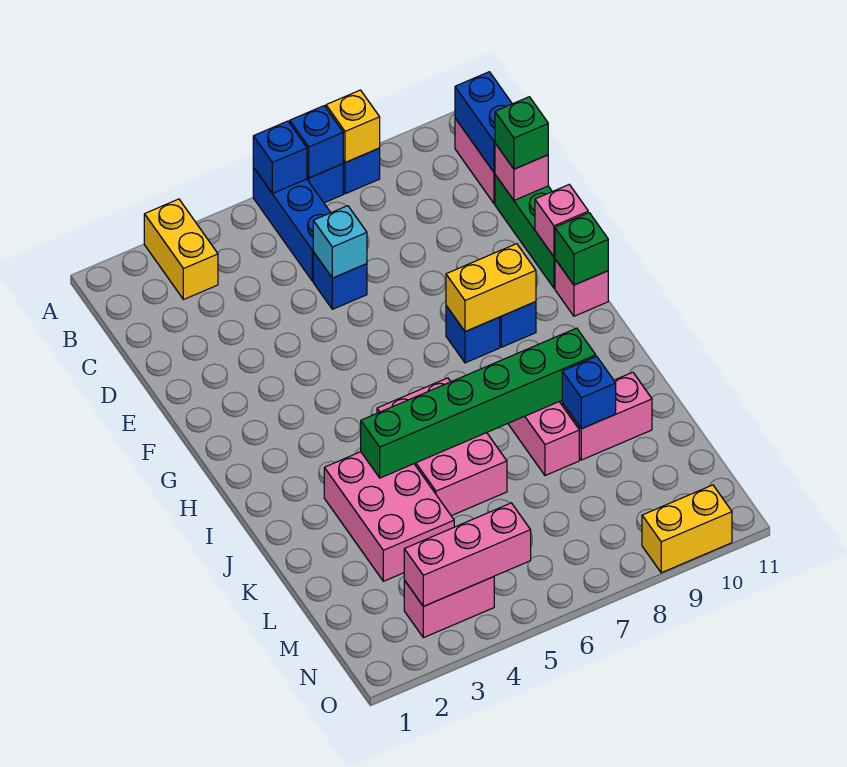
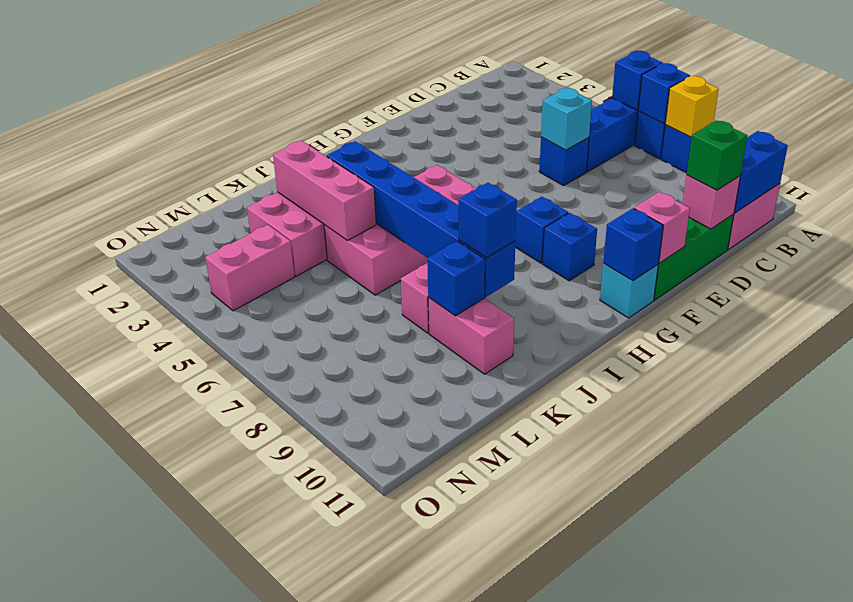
yellow brick A3:B3 level 1 -> none
yellow brick G8:G9 level 2 -> none
pink brick G11 level 1 -> cyan brick G11 level 1
green brick G11 level 2 -> blue brick G11 level 2
pink brick I5:K6 level 1 -> pink brick H5:K6 level 1
green brick J4:J9 level 2 -> blue brick J4:J9 level 2
none -> blue brick J9 level 3
pink brick N3:N4 level 1 -> pink brick M4:N4 level 1
pink brick N3:N5 level 2 -> pink brick K3:K5 level 2
yellow brick O9:O10 level 1 -> none

